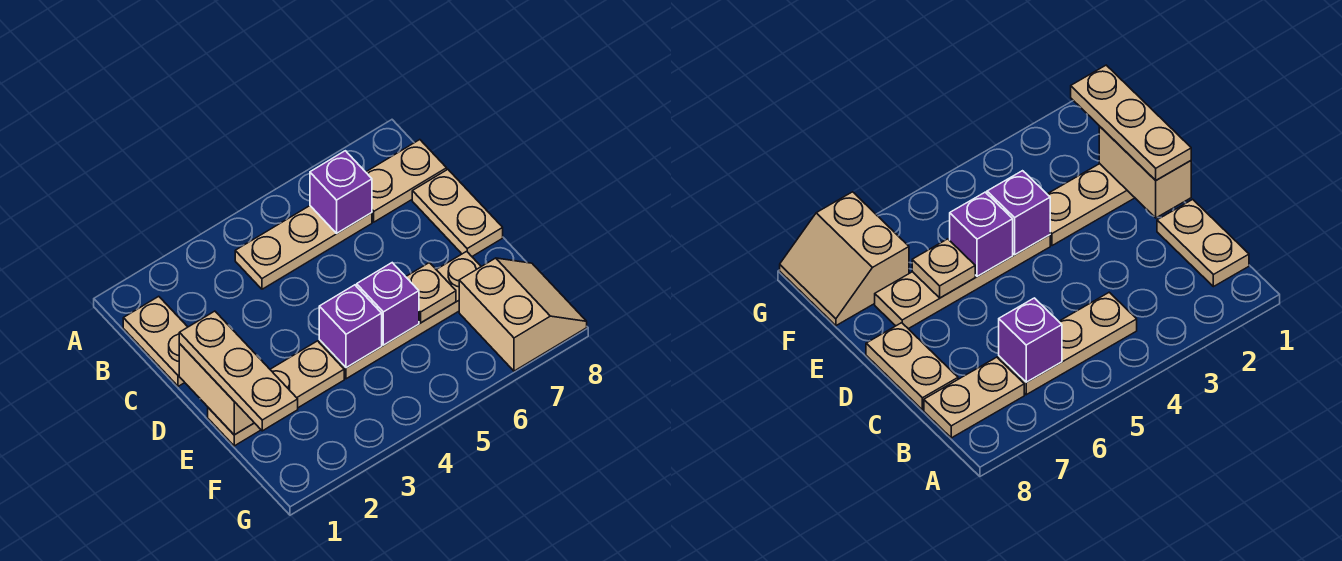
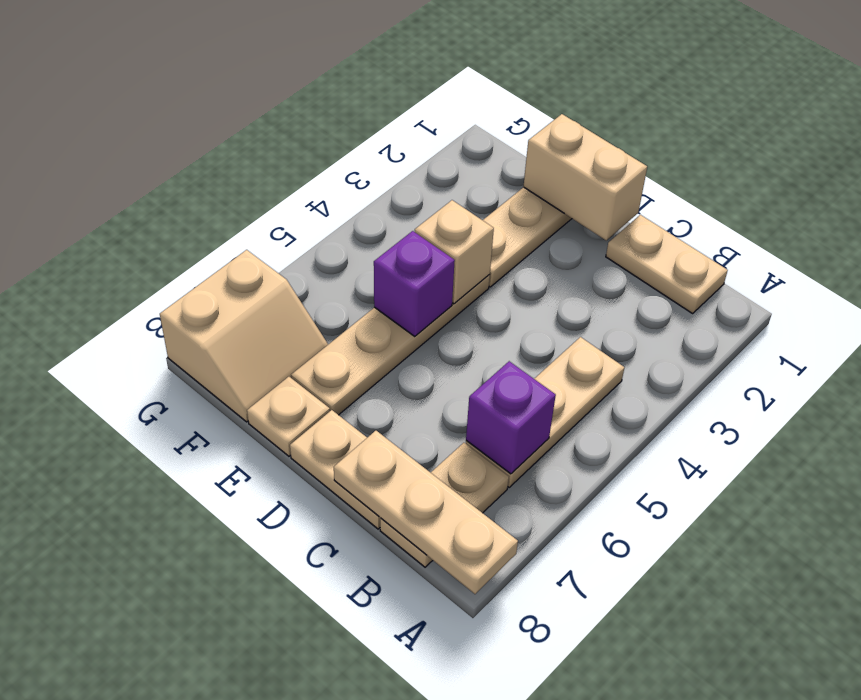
tan plate D1:F1 level 3 -> tan plate A8:C8 level 2
purple brick E4 level 2 -> tan brick E4 level 2
tan plate E6 level 2 -> tan plate E8 level 1
tan slope F7:G8 level 1 top 7 -> tan slope F7:G8 level 1 top G

